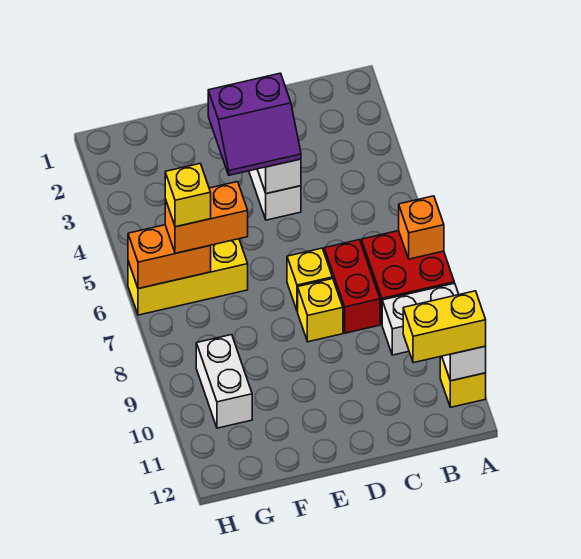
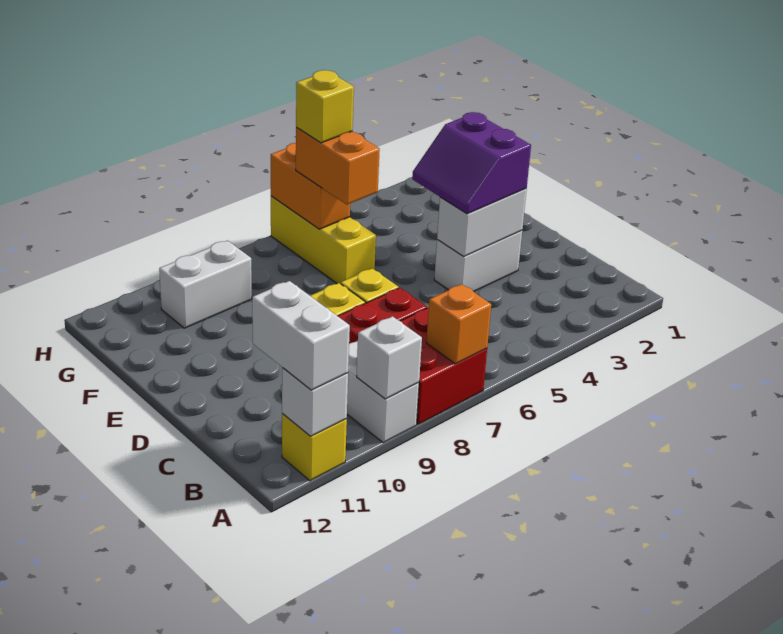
none -> white brick A9 level 2
yellow brick A11:B11 level 3 -> white brick A11:B11 level 3

